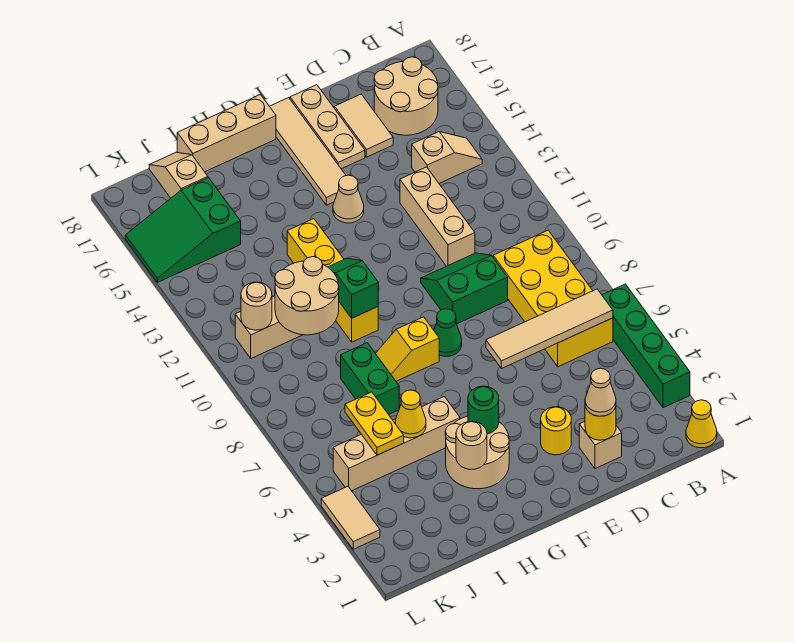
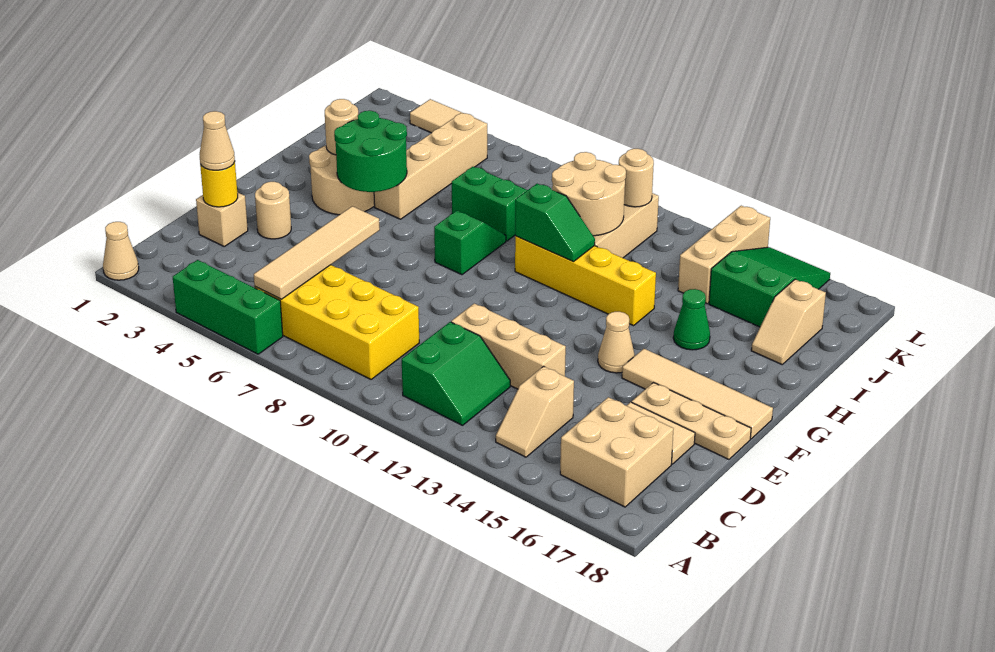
yellow cone A1 level 1 -> tan cone A1 level 1
green brick A3:A6 level 1 -> green brick A4:A6 level 1
tan round brick B16:C17 level 1 -> tan brick B16:C17 level 1
green slope D9:E10 level 1 top 9 -> green slope B11:C12 level 1 top 11
yellow round brick E3 level 1 -> tan round brick E3 level 1
green cone F8 level 1 -> green cone H15 level 1
green round brick G4 level 2 -> green round brick G4:H5 level 2
yellow slope G8:H8 level 1 top G -> green slope G8:H8 level 1 top G
tan brick G18:I18 level 1 -> tan brick J14:L14 level 1
yellow cone I5 level 2 -> none
yellow plate J5:J6 level 2 -> none
tan slope J17:J18 level 1 top 17 -> tan slope I17:J17 level 1 top J

